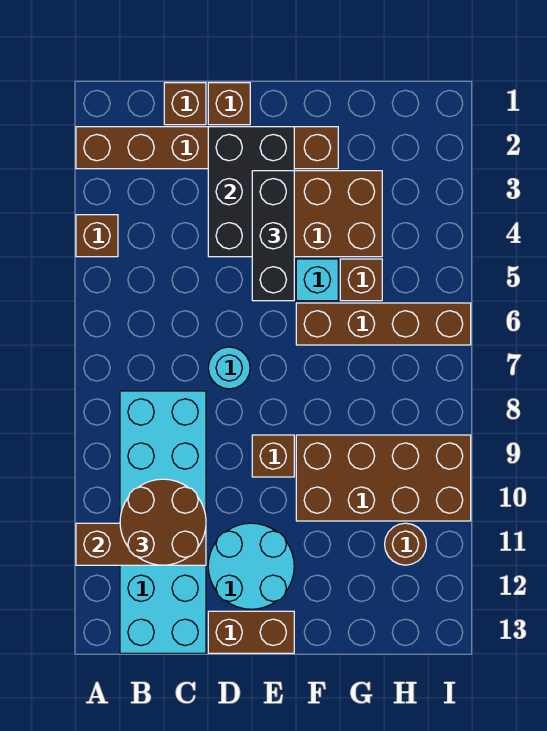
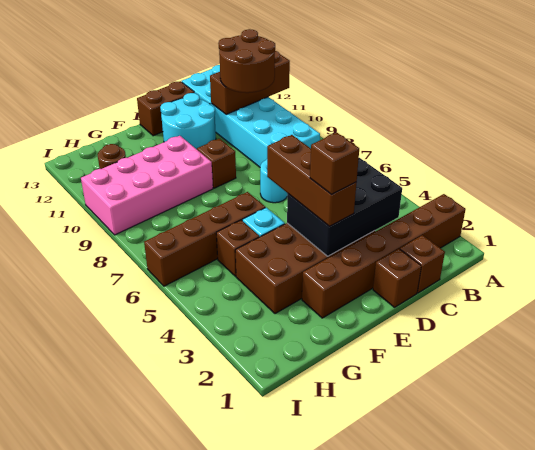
brown brick A4 level 1 -> brown brick E3 level 4
black brick D2:E4 level 2 -> black brick C3:E4 level 2
black brick E3:E5 level 3 -> brown brick E3:E5 level 3
brown brick F9:I10 level 1 -> pink brick F9:I10 level 1

